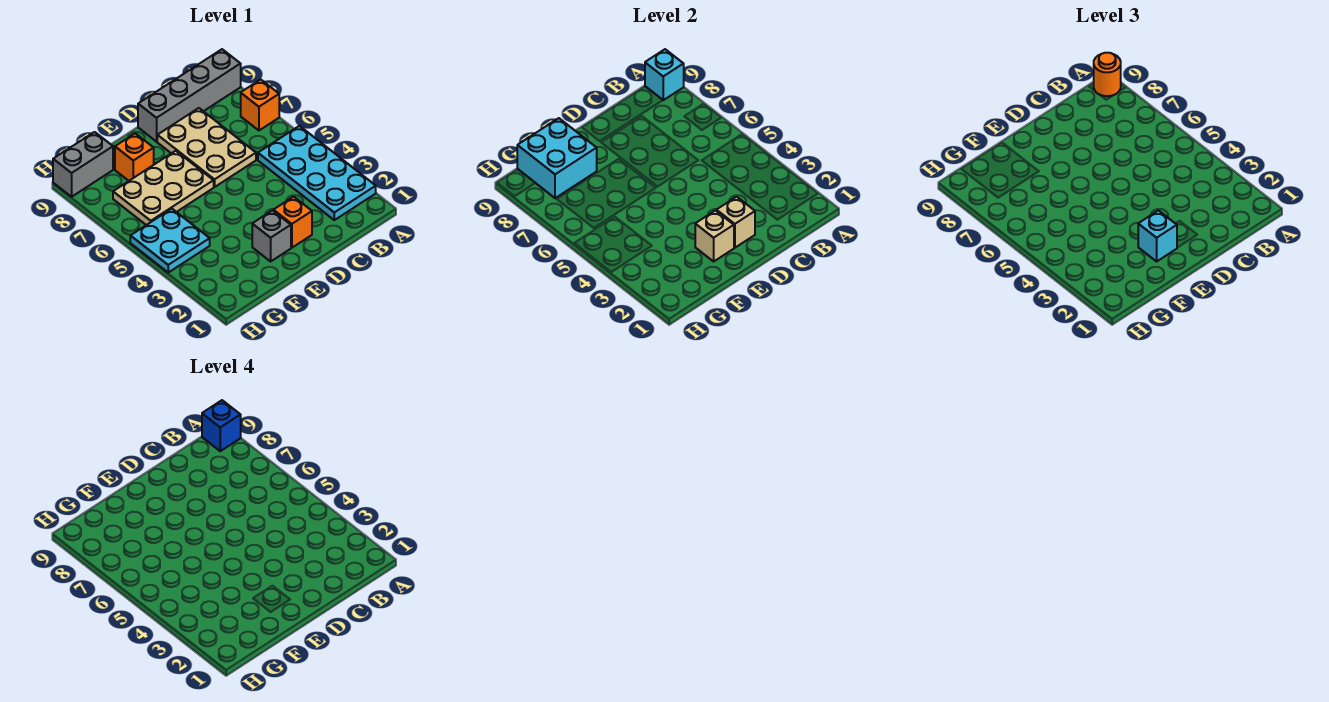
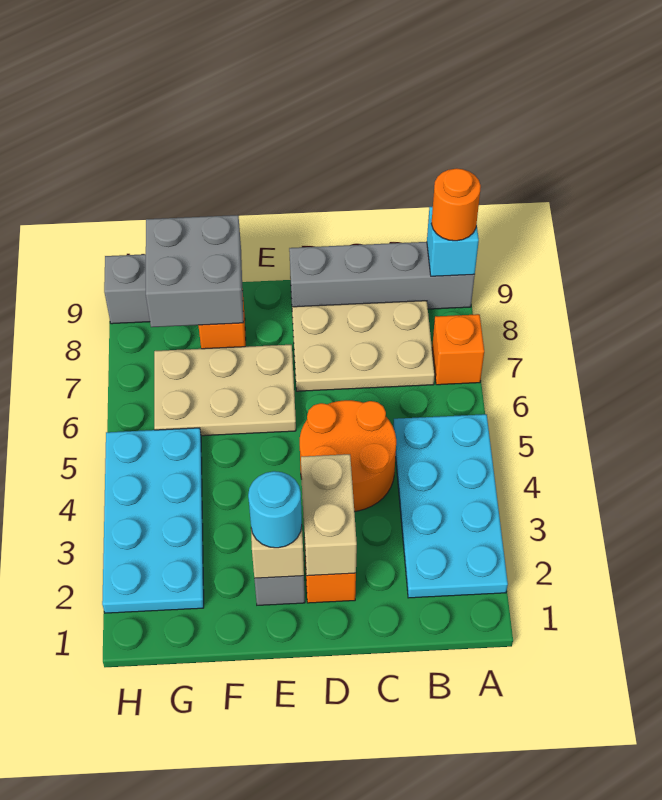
blue brick A9 level 4 -> none
none -> orange round brick C4:D5 level 1
tan plate C6:D8 level 1 -> tan plate B7:D8 level 1
tan brick D2 level 2 -> tan brick D2:D3 level 2
cyan brick E2 level 3 -> cyan round brick E2 level 3
cyan brick F8:G9 level 2 -> grey brick F8:G9 level 2
cyan plate G4:H5 level 1 -> cyan plate G2:H5 level 1

